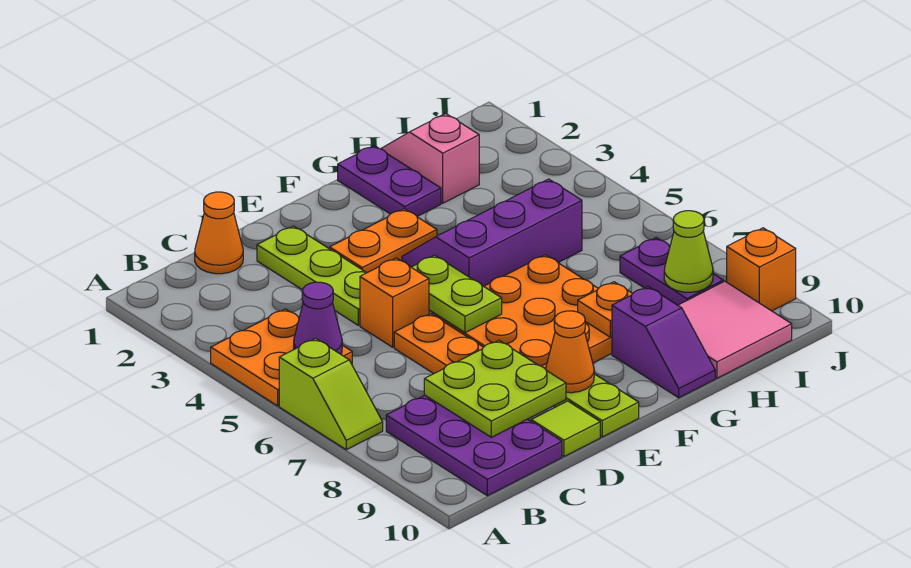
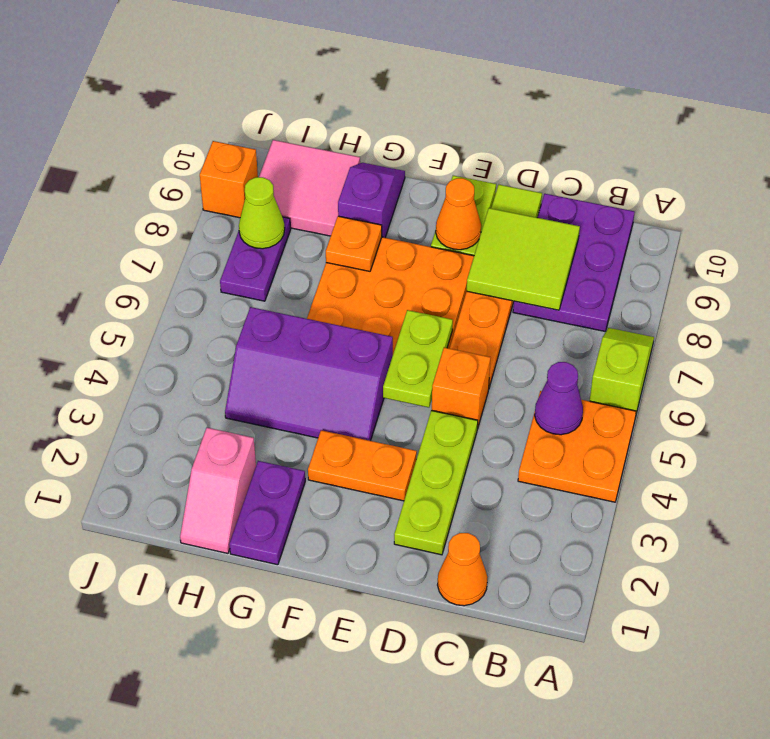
lime plate C8:D9 level 2 -> lime tile C8:D9 level 2

